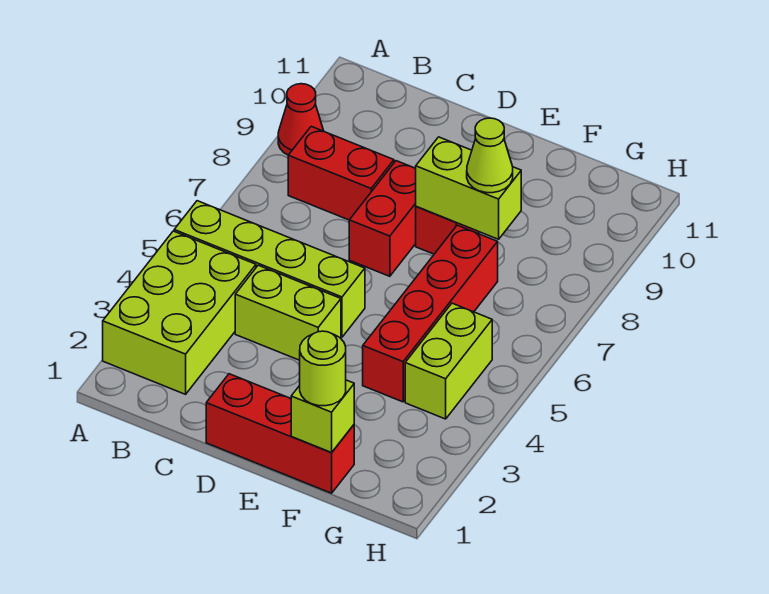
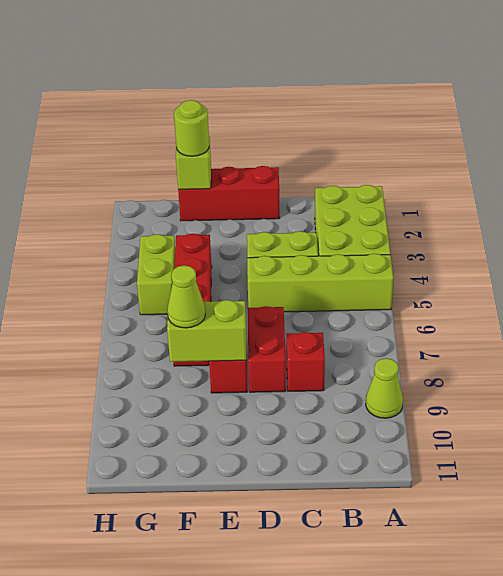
red cone A9 level 1 -> lime cone A9 level 1
red brick B8:C8 level 1 -> red brick C8 level 1

